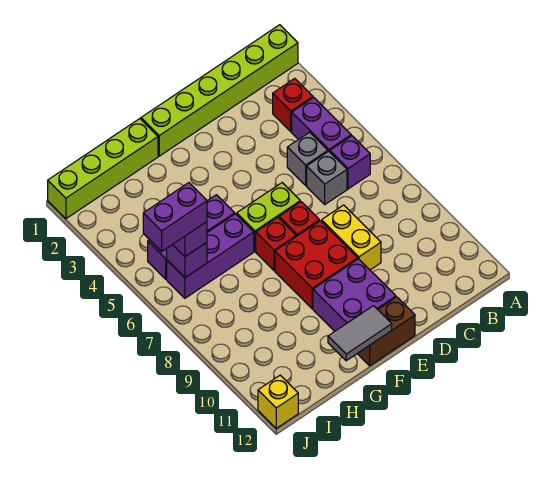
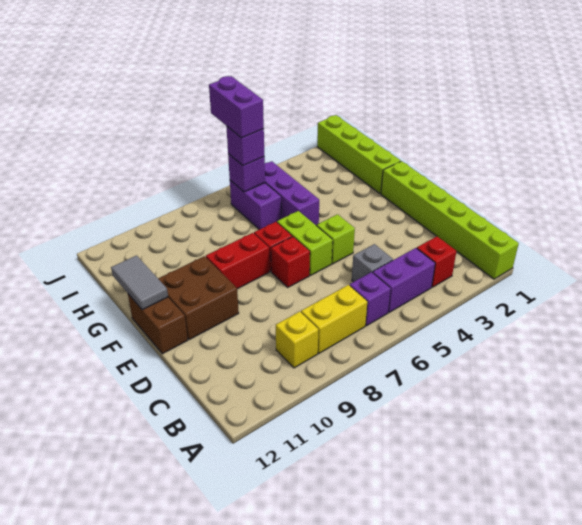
grey brick C6 level 1 -> none
yellow brick D8:D9 level 1 -> yellow brick B7:B8 level 1
none -> lime brick E5 level 1
red brick E8:F9 level 1 -> red brick F8:F9 level 1
purple brick E10:F11 level 1 -> brown brick E10:F11 level 1
purple brick G6:I6 level 1 -> purple brick H6:I6 level 1
yellow brick J12 level 1 -> yellow brick B9 level 1

